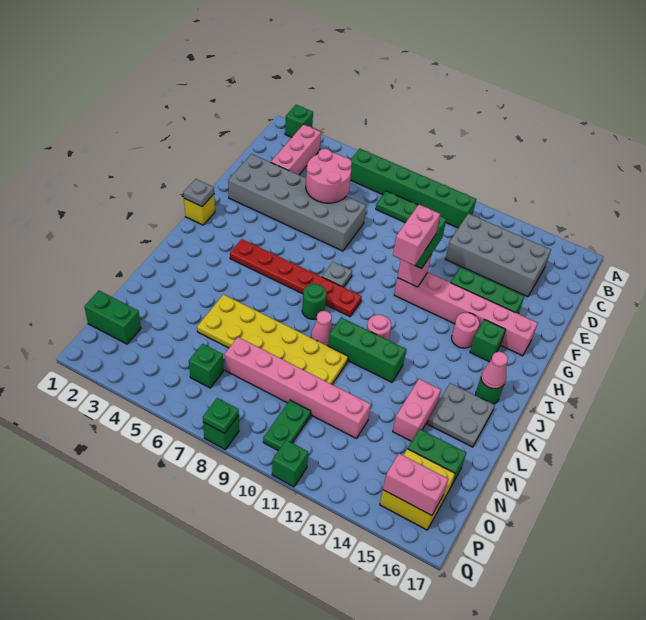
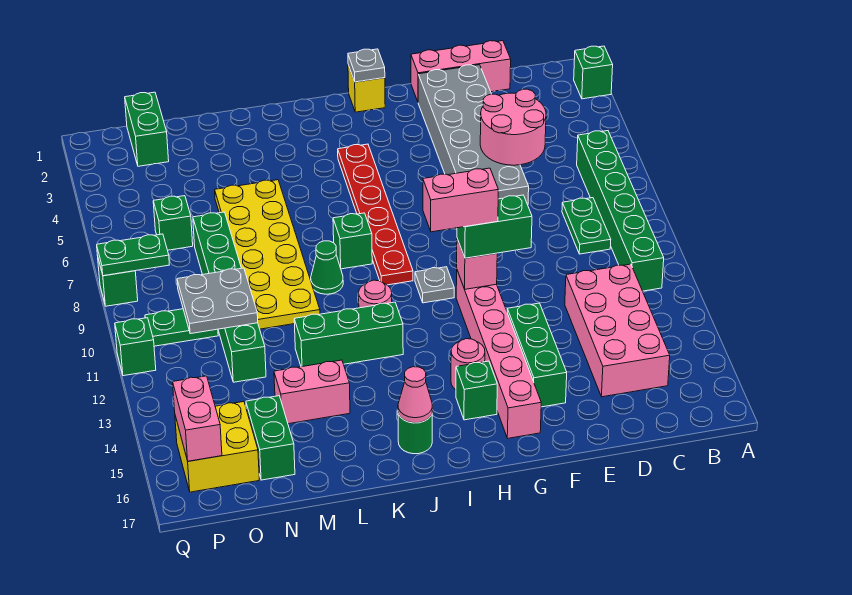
pink brick B3:D3 level 1 -> pink brick D1:F1 level 1
grey brick C12:D15 level 1 -> pink brick C12:D15 level 1
grey plate H8 level 1 -> grey plate H10 level 1
green round brick J8 level 1 -> green brick J8 level 1
pink cone K9 level 1 -> green cone K9 level 1
green brick K10:K12 level 1 -> green brick J12:L12 level 1
grey plate K15:L16 level 1 -> grey plate N10:O11 level 2
pink brick N7:N12 level 1 -> green brick N7:N12 level 1
green plate Q8 level 2 -> green plate P8:Q8 level 2

